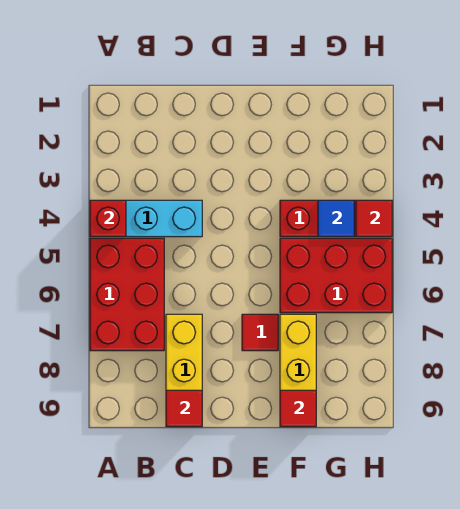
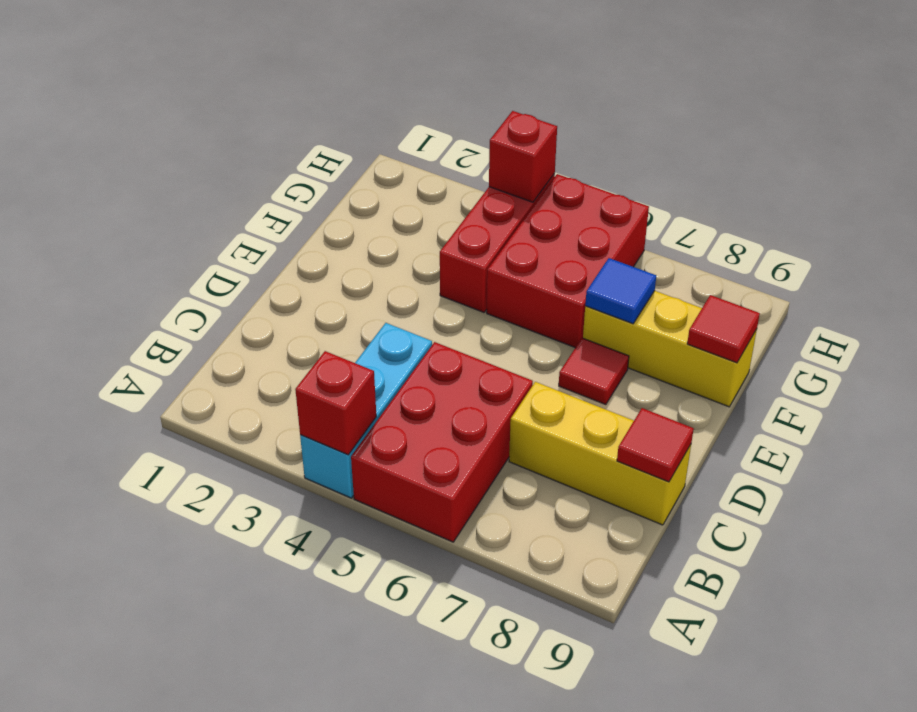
red brick A5:B7 level 1 -> red brick A5:C6 level 1
blue tile G4 level 2 -> blue tile F7 level 2
red tile H4 level 2 -> red brick H4 level 2

